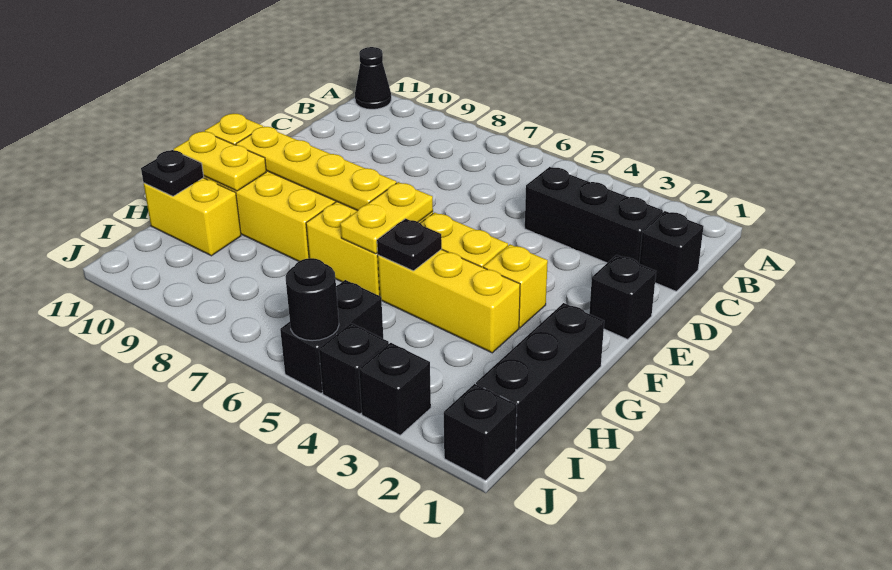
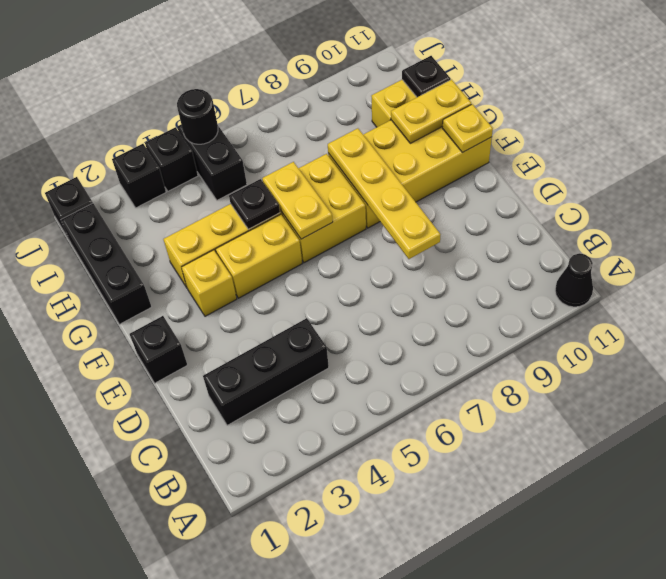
black brick C1 level 1 -> none
yellow plate F7:F10 level 2 -> yellow plate D8:G8 level 2

